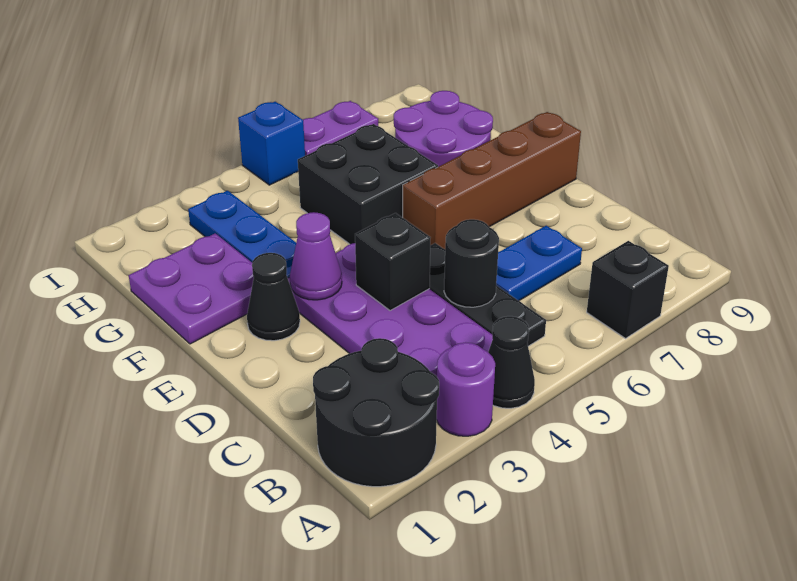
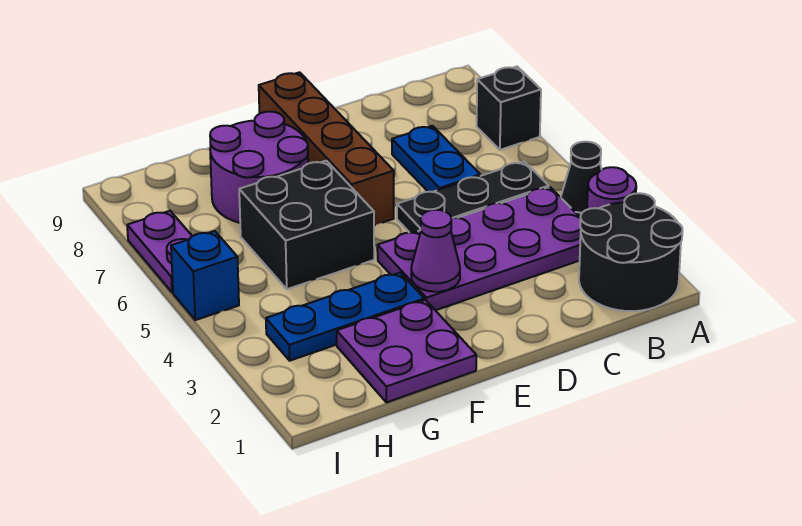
black round brick C5 level 2 -> none
black brick D4 level 2 -> none
black cone E2 level 1 -> none

